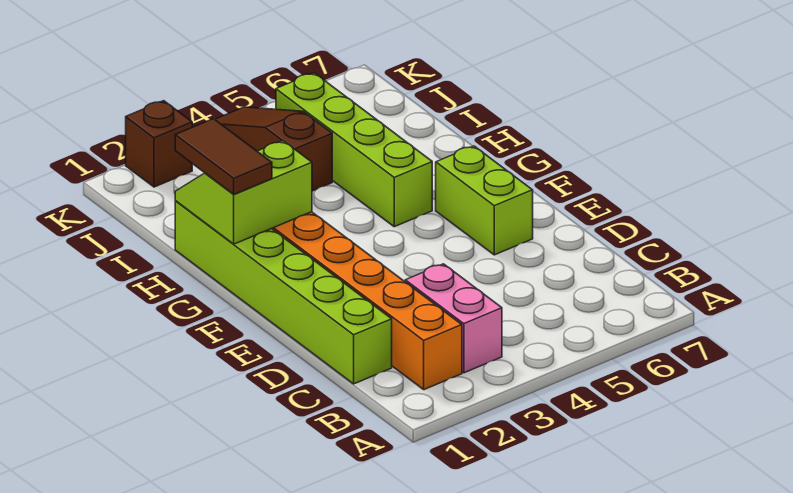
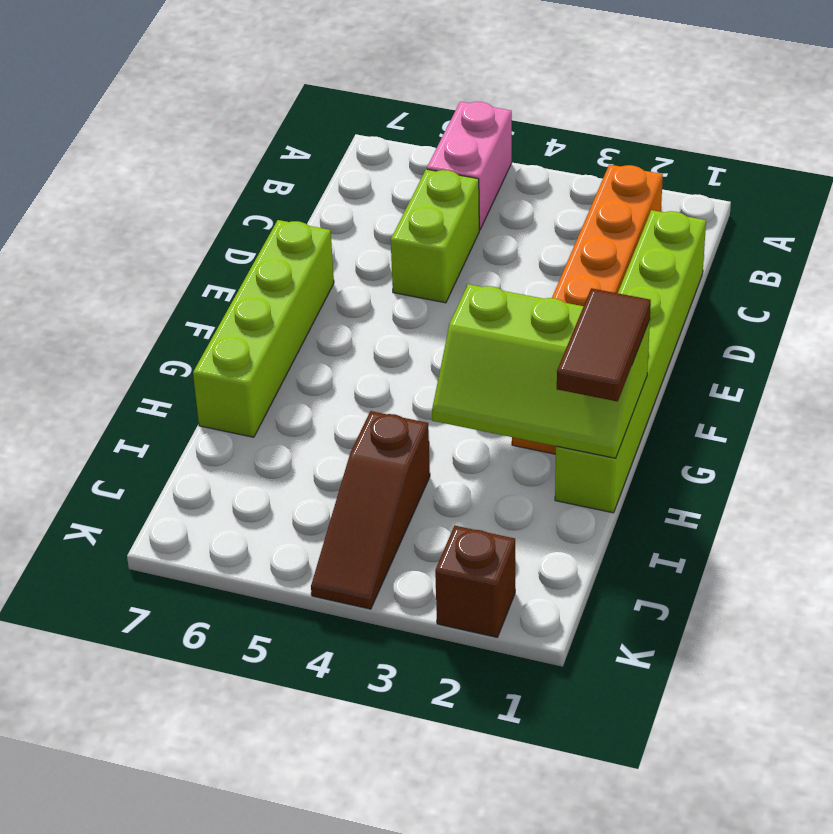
pink brick B3:C3 level 1 -> pink brick A5:B5 level 1
lime brick E6:F6 level 1 -> lime brick C5:D5 level 1
lime slope G1:H2 level 2 top G -> lime slope G1:H3 level 2 top G
lime brick G5:J5 level 1 -> lime brick E7:H7 level 1

